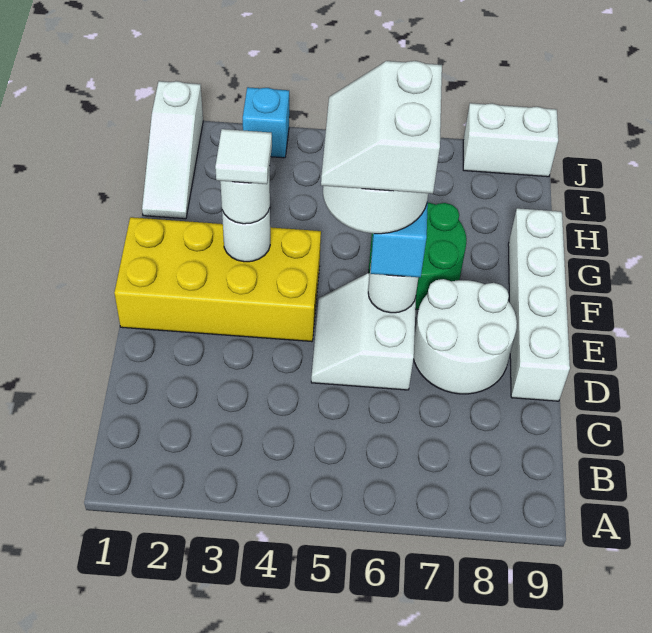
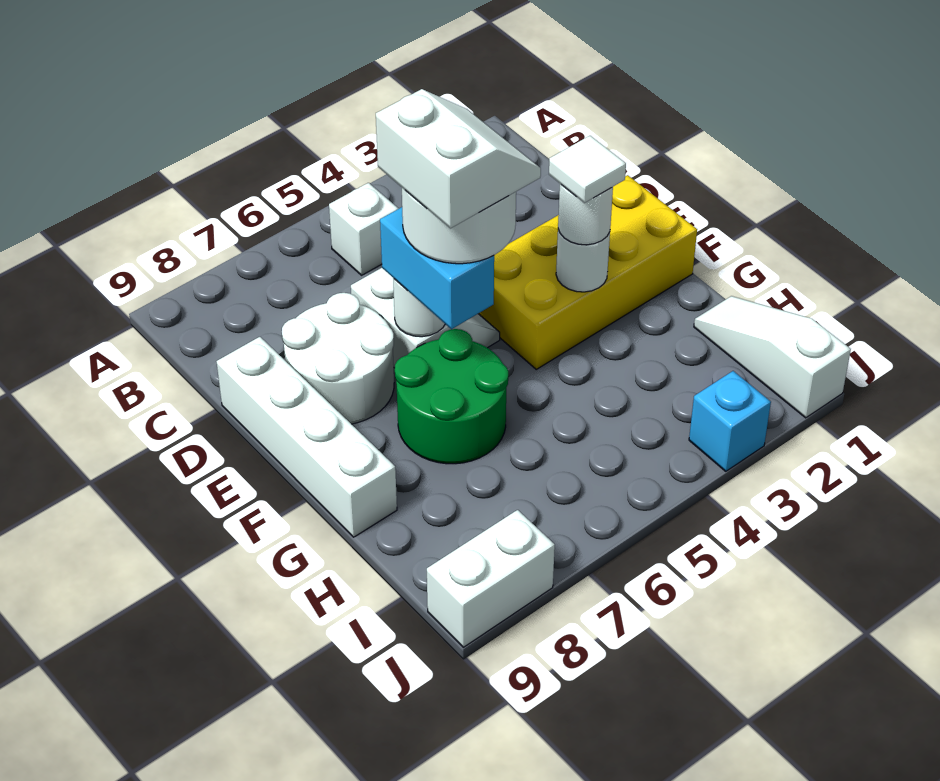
none -> white brick B5 level 1

